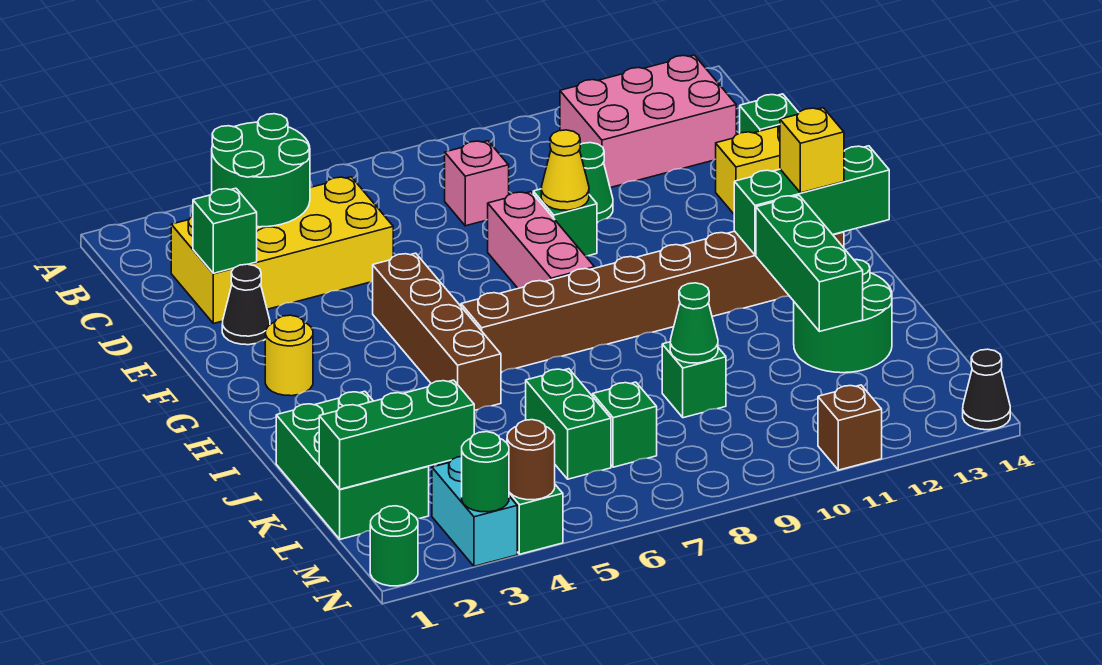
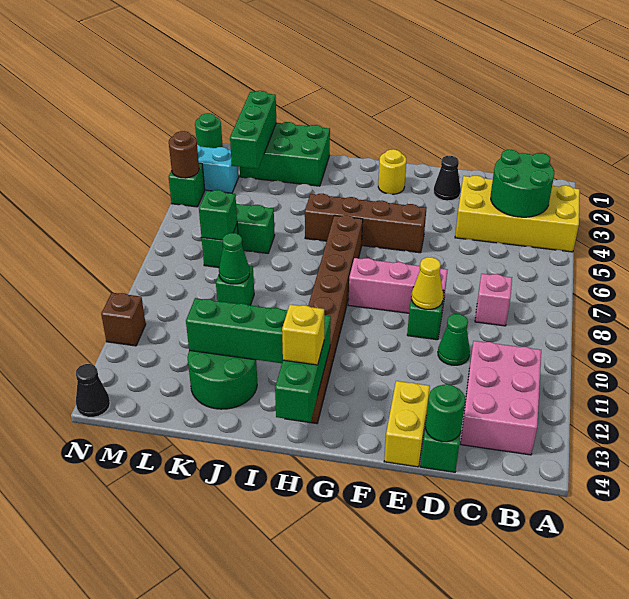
yellow brick C2:D5 level 1 -> yellow brick A3:D4 level 1
green brick D2 level 2 -> green brick L7 level 2
green round brick N3 level 2 -> green round brick D14 level 2

